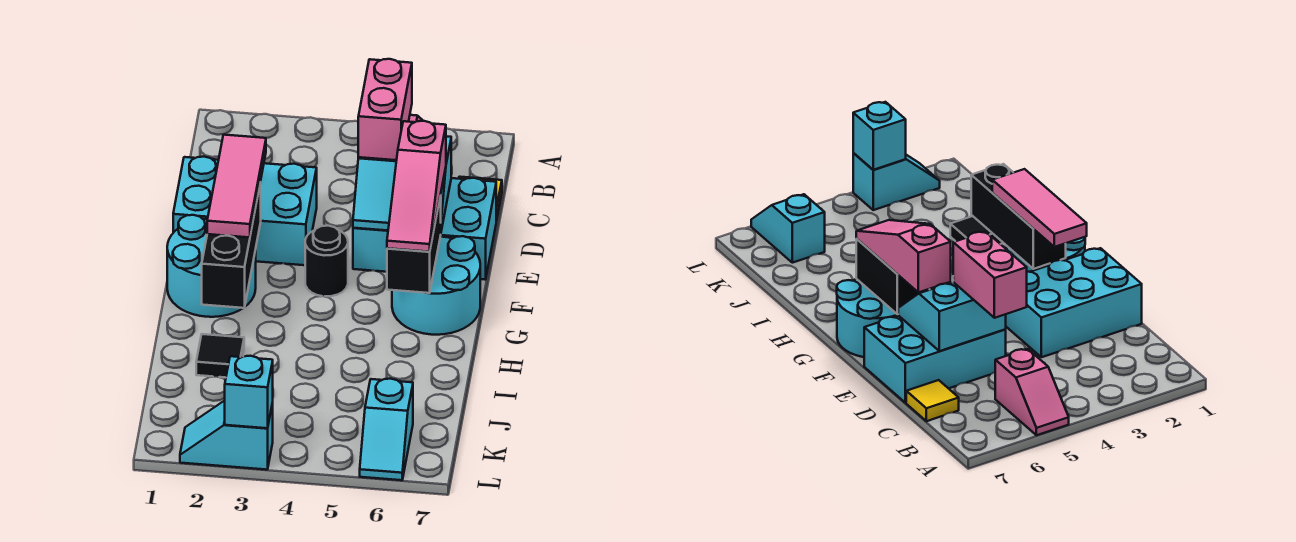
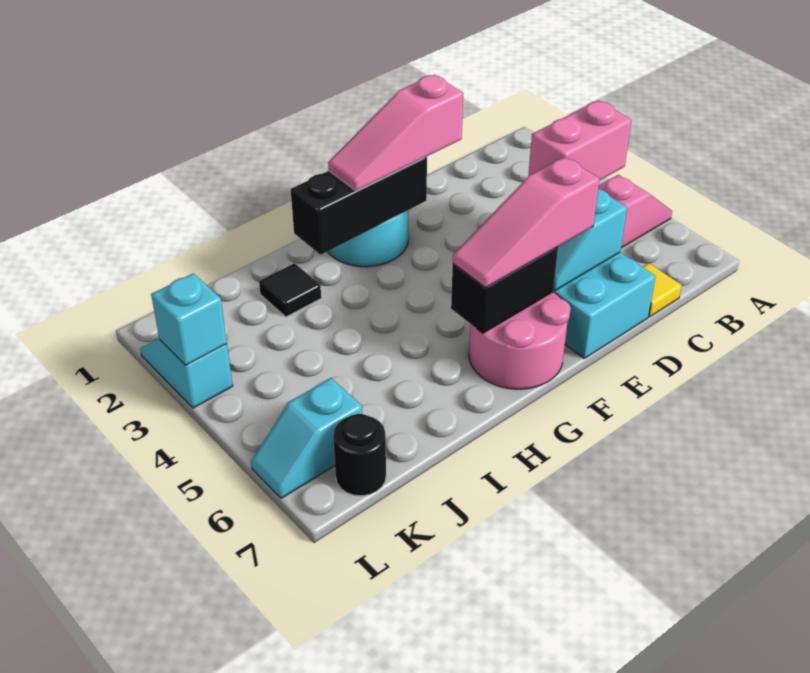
cyan brick D1:E3 level 1 -> none
pink tile E2:G2 level 3 -> pink slope E2:G2 level 3 top E
black round brick F4 level 1 -> black round brick K7 level 1
cyan round brick F6:G7 level 1 -> pink round brick F6:G7 level 1

